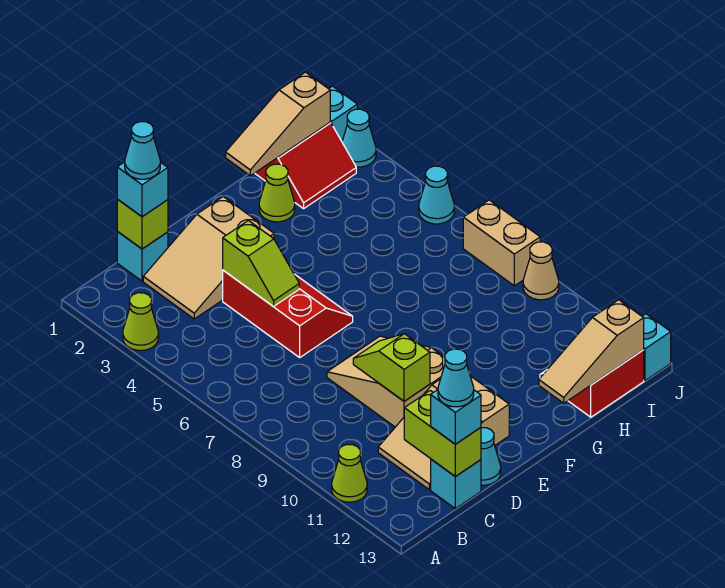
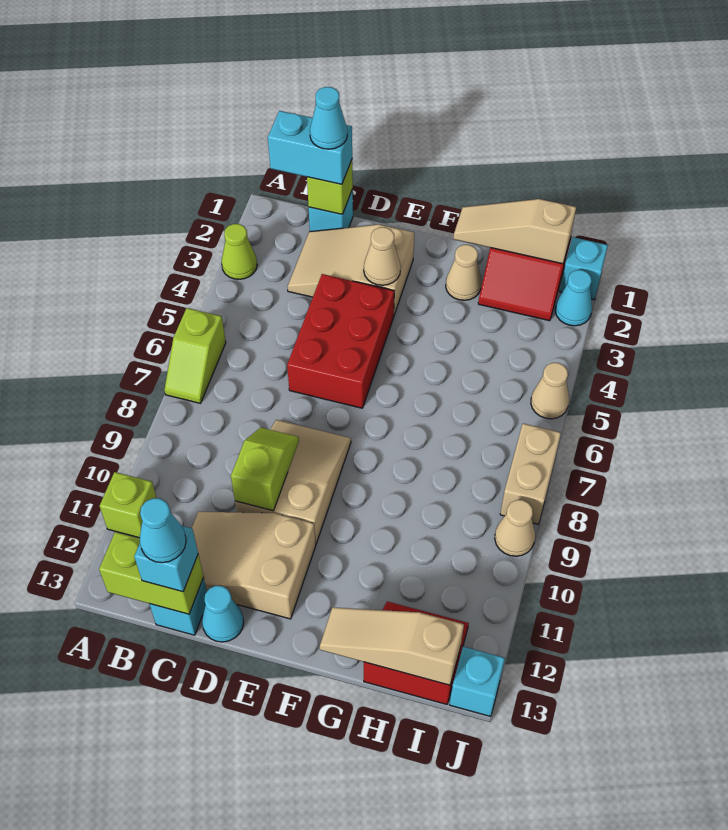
lime cone A11 level 1 -> lime brick A11 level 1
cyan brick C1 level 3 -> cyan brick B1:C1 level 3
lime brick C12:C13 level 2 -> lime brick B13:C13 level 2
red slope D4:E6 level 1 top D -> red brick D4:E6 level 1
lime slope D4:D5 level 2 top 4 -> lime slope A6:A7 level 1 top 6
none -> tan cone E3 level 2
lime cone G2 level 1 -> tan cone G2 level 1
cyan cone J5 level 1 -> tan cone J5 level 1

